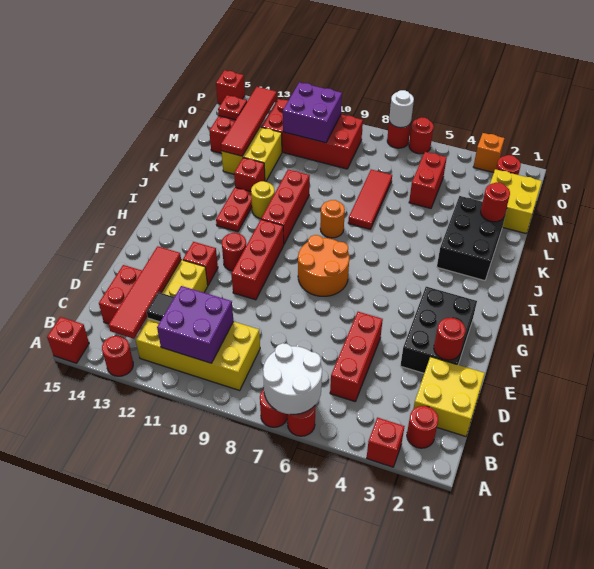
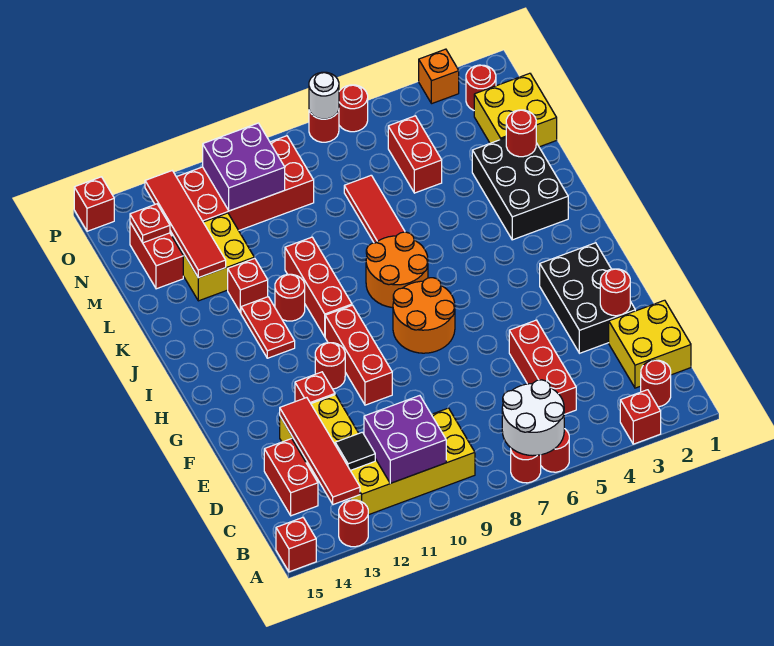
orange round brick J8 level 1 -> orange round brick I7:J8 level 1
yellow round brick J11 level 1 -> red round brick J11 level 1

